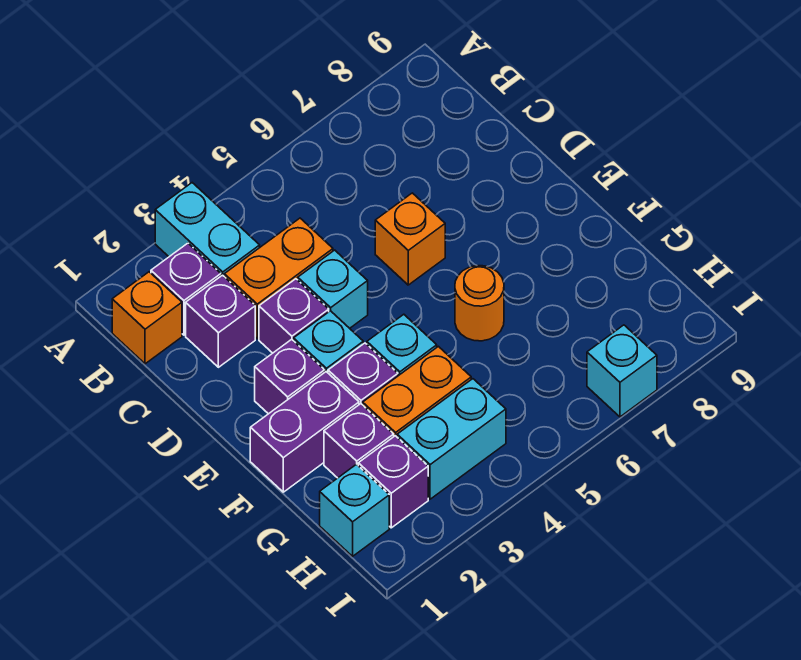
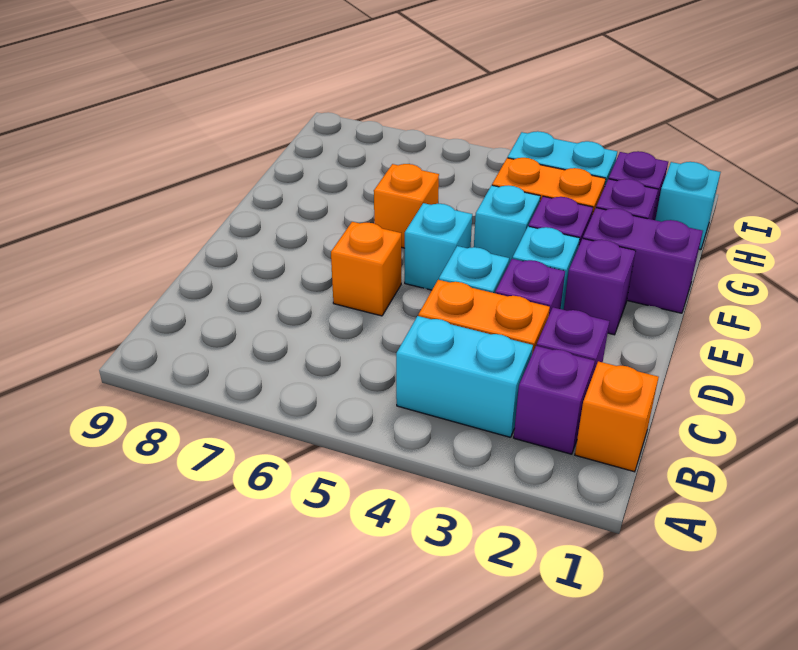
cyan brick A3:B3 level 1 -> cyan brick B3:B4 level 1
orange round brick F6 level 1 -> orange brick F6 level 1
cyan brick I7 level 1 -> cyan brick E5 level 1

